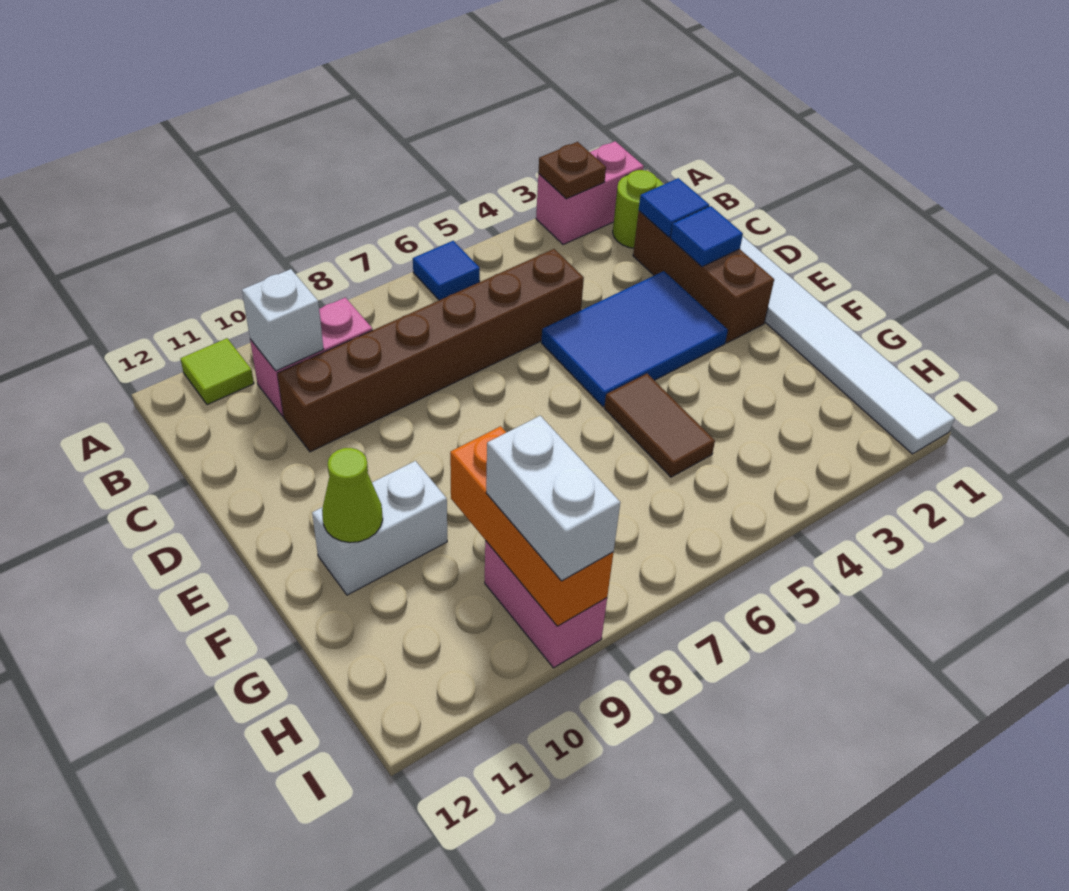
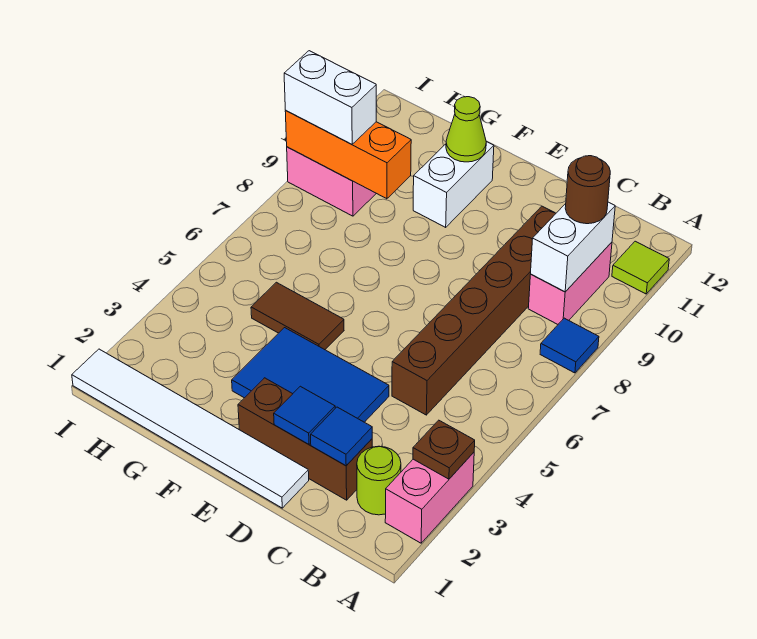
blue tile A6 level 1 -> blue tile A8 level 1
white brick B10 level 2 -> white brick B9:B10 level 2
none -> brown round brick B10 level 3
blue tile D3:E5 level 1 -> blue tile D3:F4 level 1

